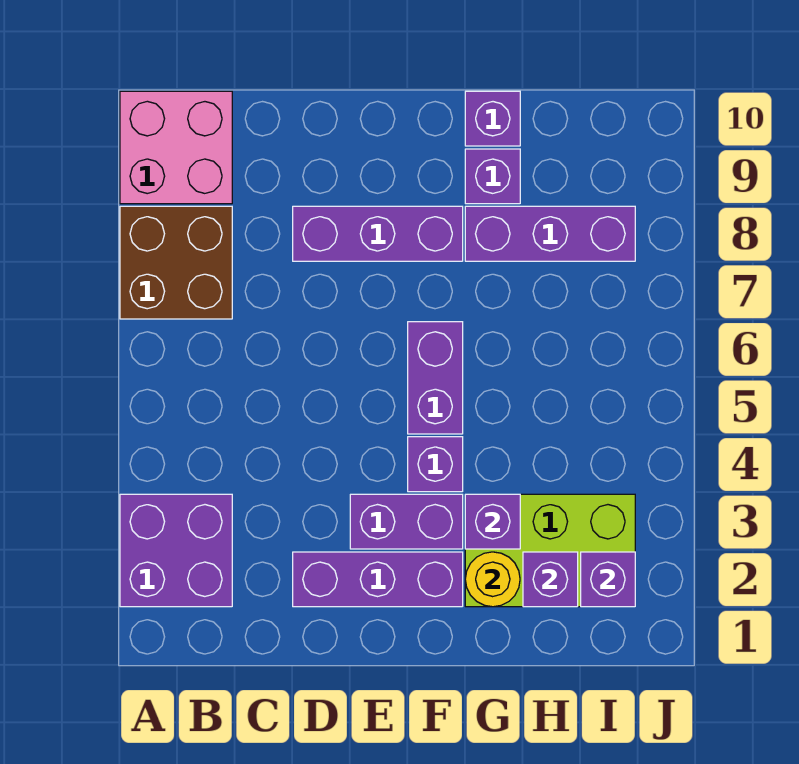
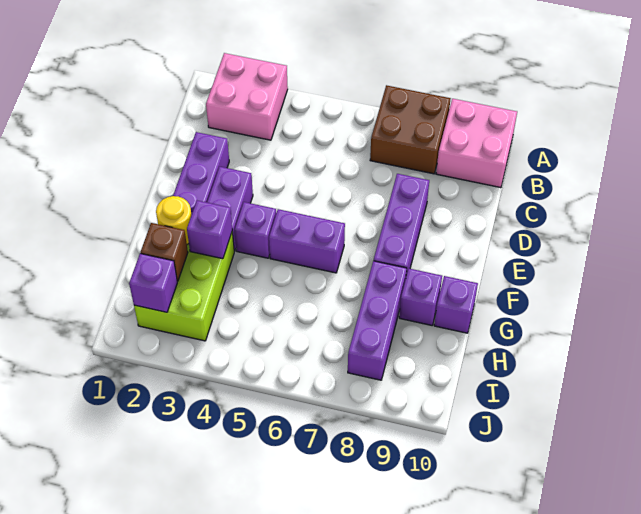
purple brick A2:B3 level 1 -> pink brick A2:B3 level 1
purple brick H2 level 2 -> brown brick H2 level 2

